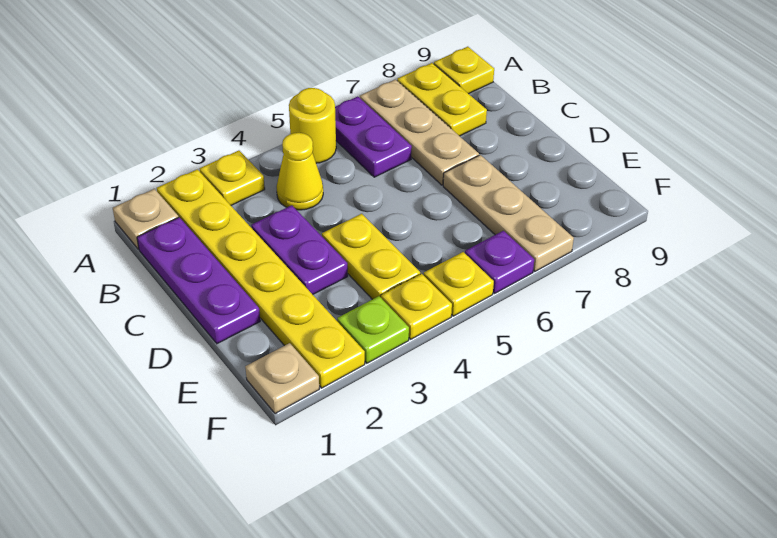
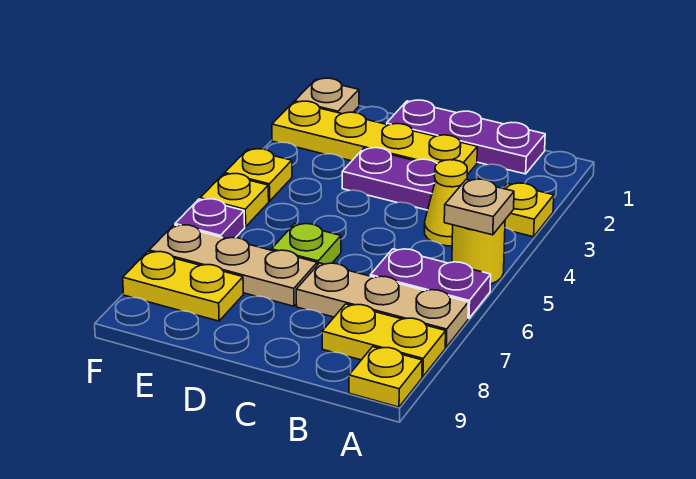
tan plate A1 level 1 -> tan plate A5 level 2
yellow plate A2:F2 level 1 -> yellow plate C2:F2 level 1
yellow plate D4:E4 level 1 -> yellow plate E8:F8 level 1
lime plate F3 level 1 -> lime plate D6 level 1

